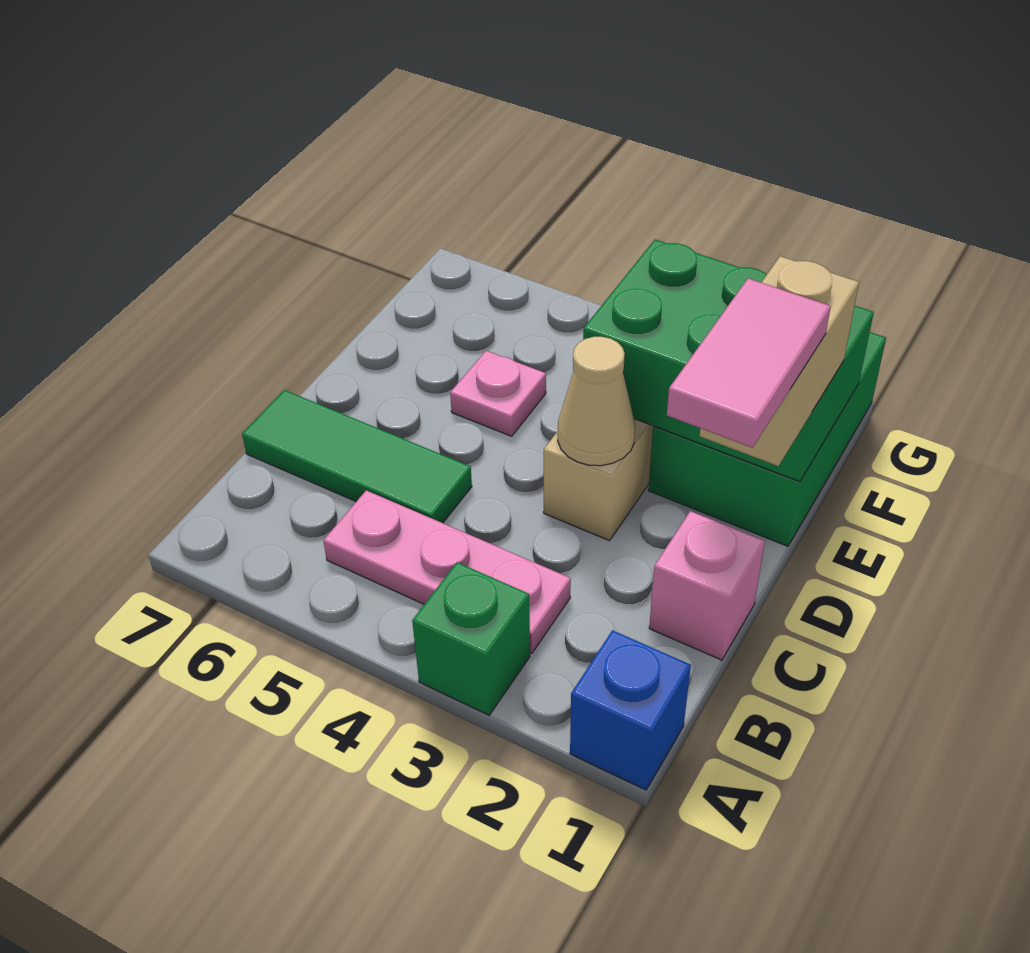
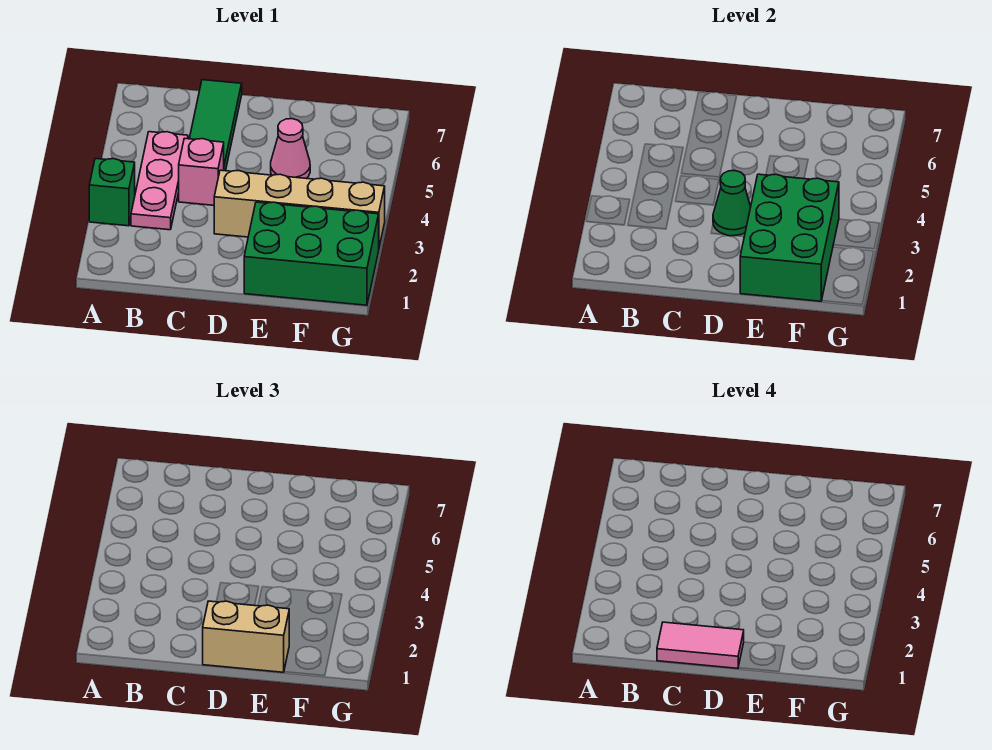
blue brick A1 level 1 -> none
pink brick C1 level 1 -> pink brick C4 level 1
tan cone D3 level 2 -> green cone D3 level 2
pink plate E5 level 1 -> pink cone E5 level 1

